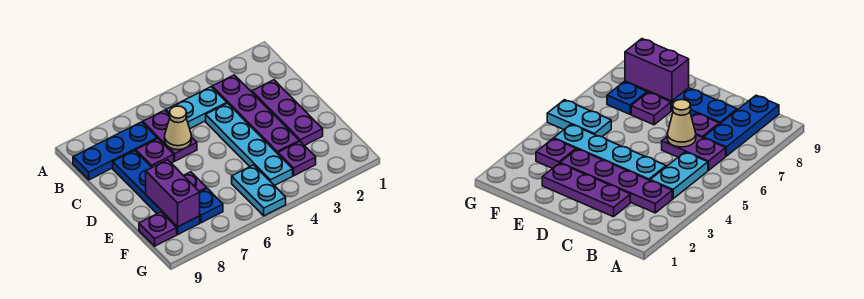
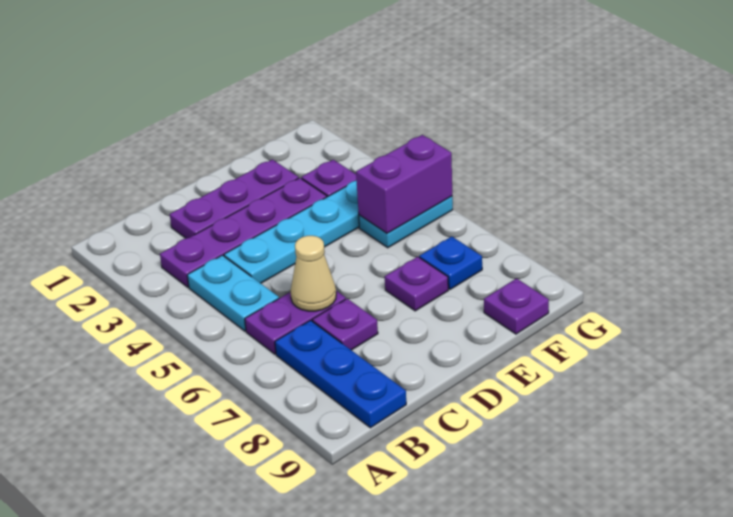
blue plate C8:F8 level 1 -> none
purple brick E8:F8 level 2 -> purple brick F5:G5 level 2

